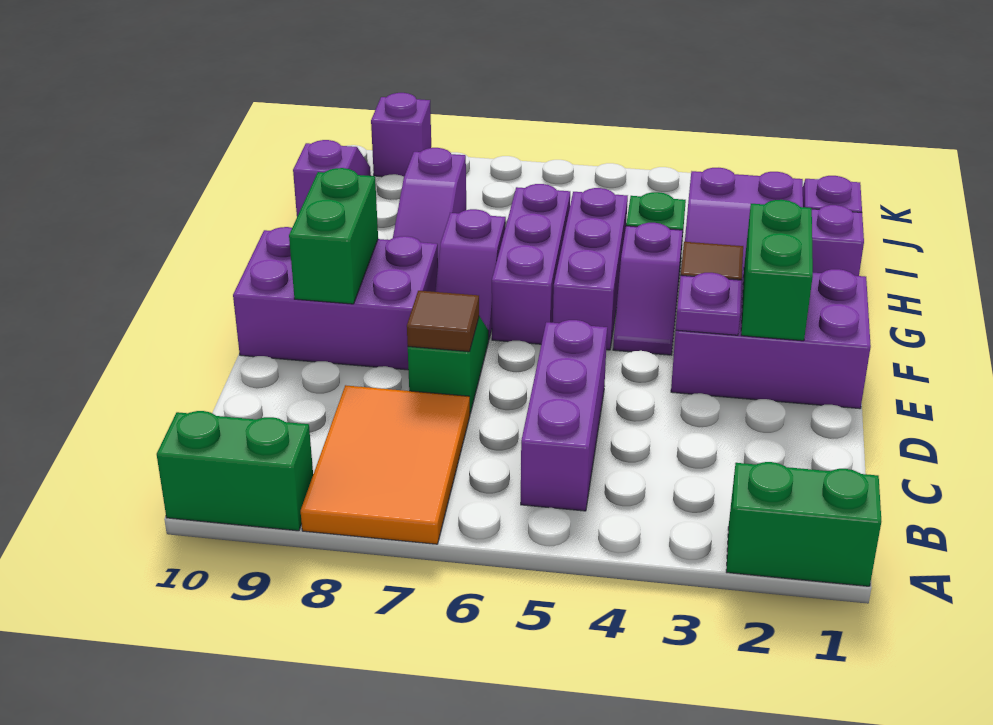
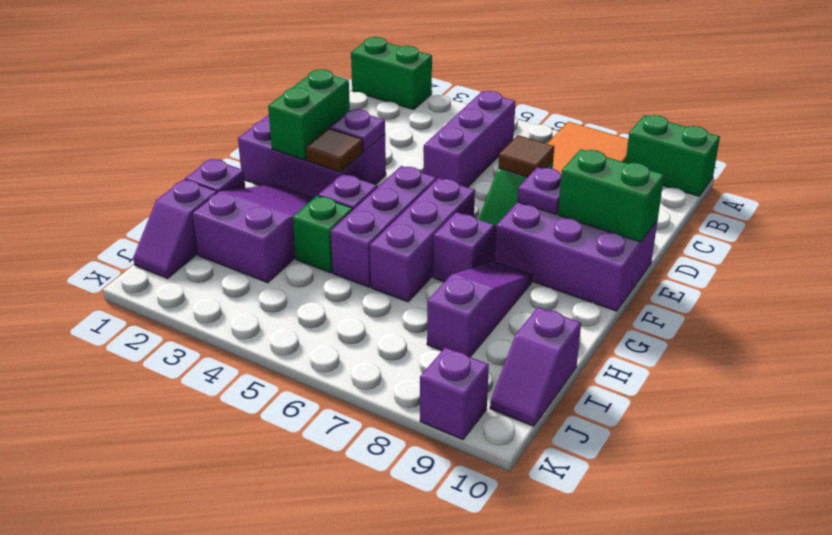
none -> purple plate E8 level 2
green brick E9:F9 level 2 -> green brick E9:E10 level 2

